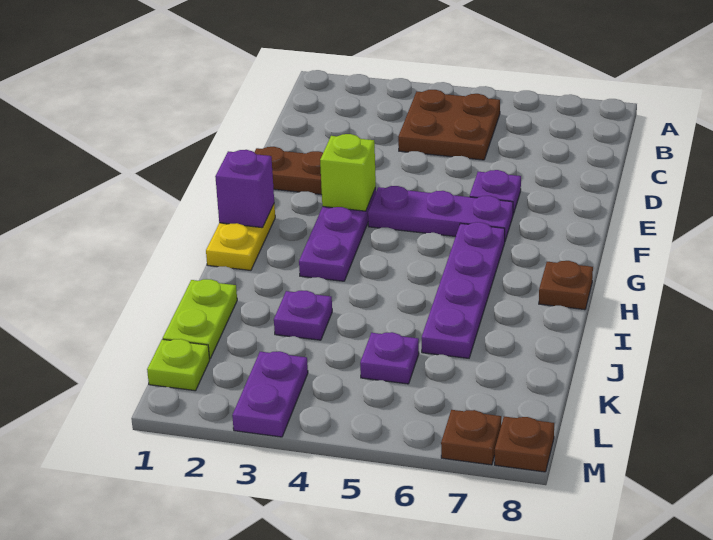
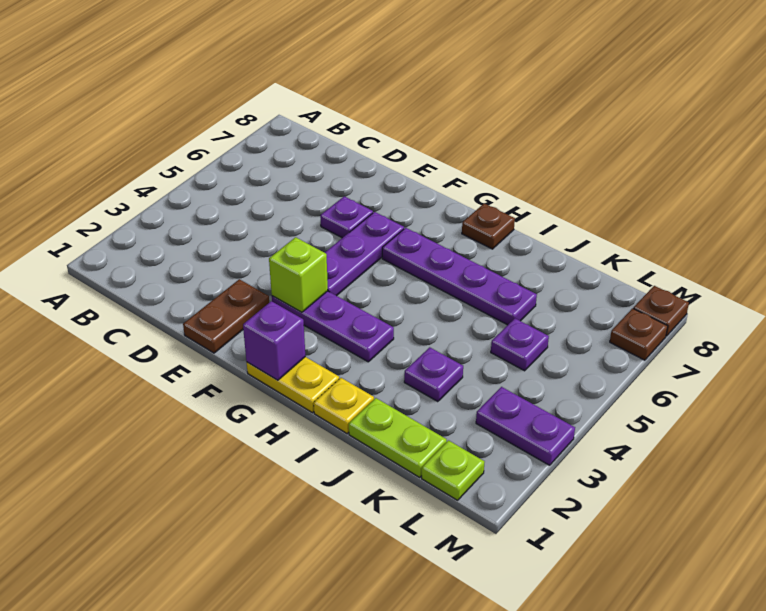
brown plate B4:C5 level 1 -> none
none -> yellow plate I1 level 1

